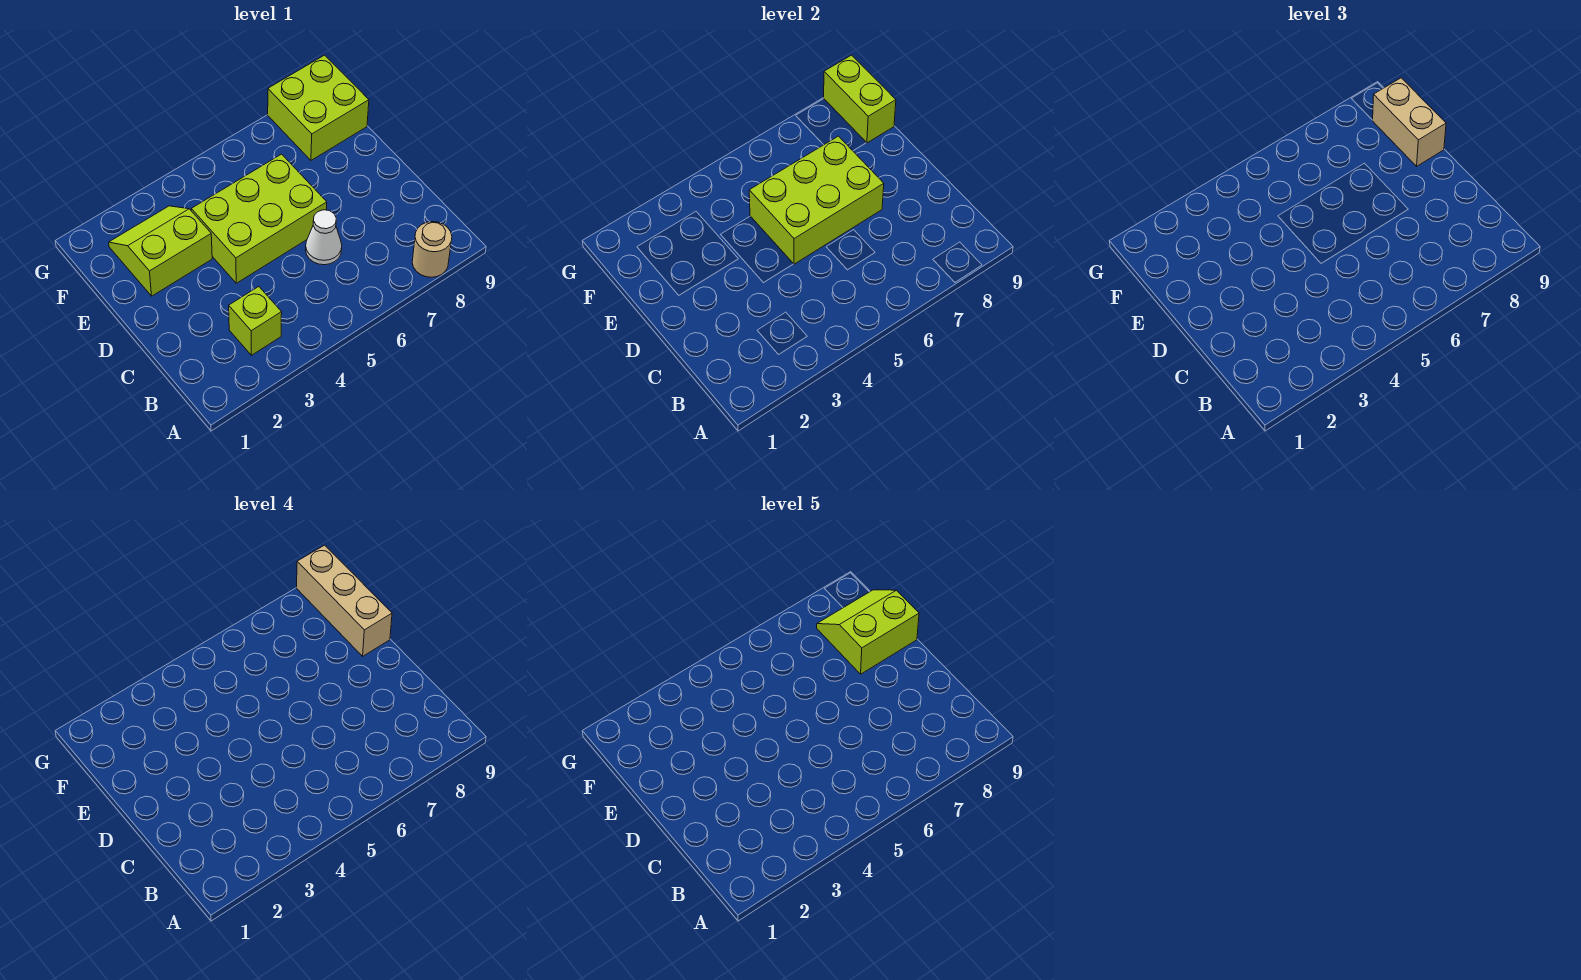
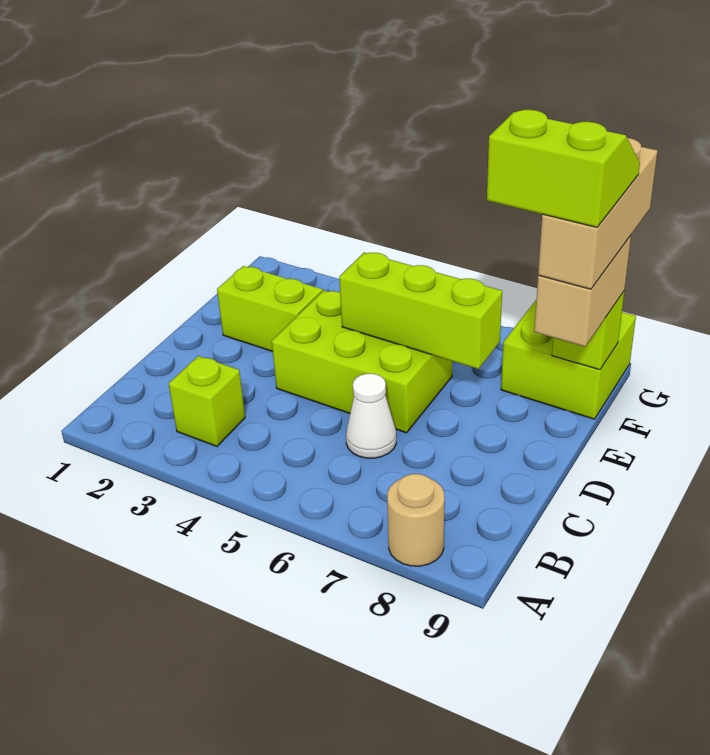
lime brick D5:E7 level 2 -> lime brick E5:E7 level 2
lime brick F9:G9 level 2 -> lime brick F9 level 2

